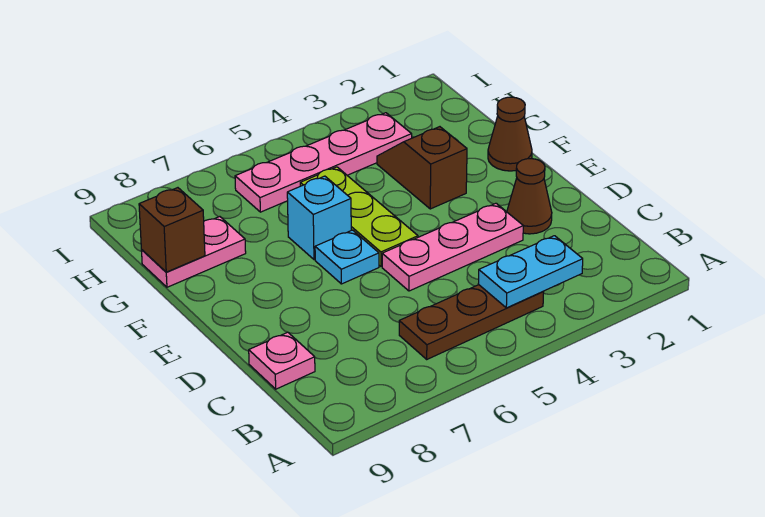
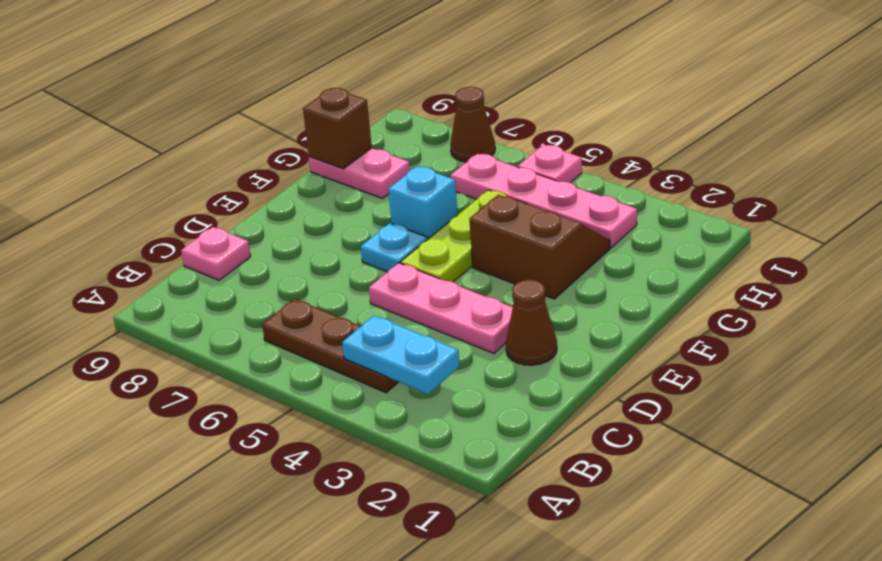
brown cone F1 level 1 -> brown cone I7 level 1
brown slope F3:G3 level 1 top F -> brown slope F3:G4 level 1 top F
none -> pink plate I5 level 1

